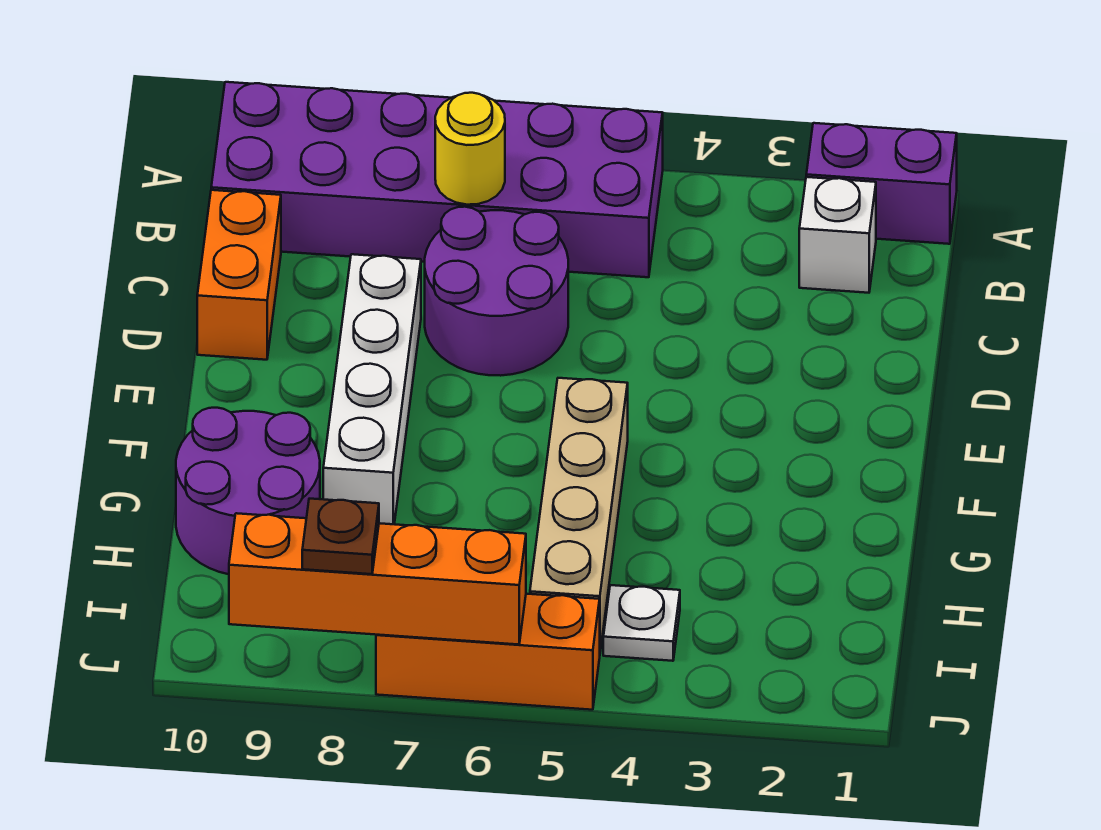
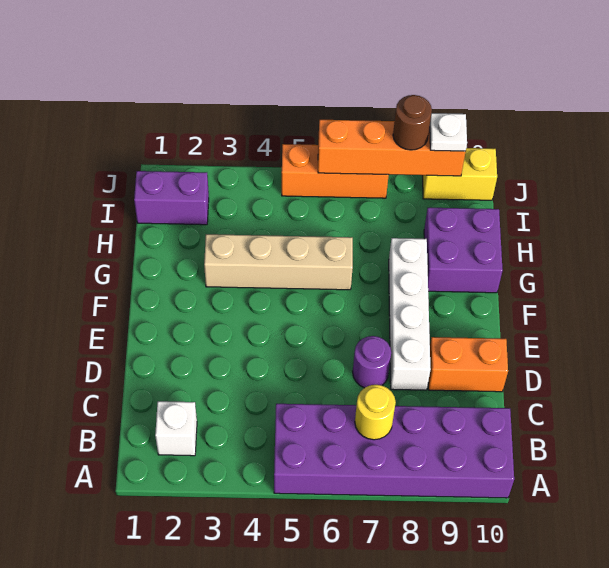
purple brick A1:A2 level 1 -> purple brick I1:I2 level 1
purple round brick C6:D7 level 1 -> purple round brick D7 level 1
orange brick C10:D10 level 1 -> orange brick D9:D10 level 1
tan brick F5:I5 level 1 -> tan brick G3:G6 level 1
purple round brick G9:H10 level 1 -> purple brick G9:H10 level 1
white plate I4 level 1 -> white plate J9 level 3
brown plate J8 level 3 -> brown round brick J8 level 3
none -> yellow brick J9:J10 level 1

